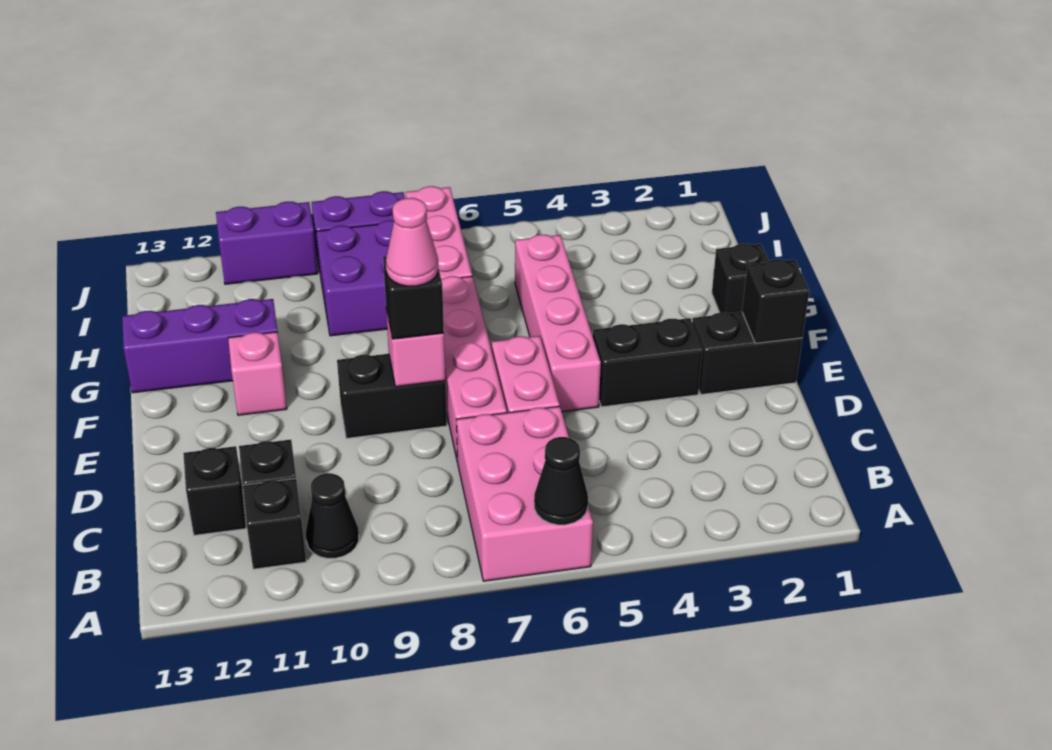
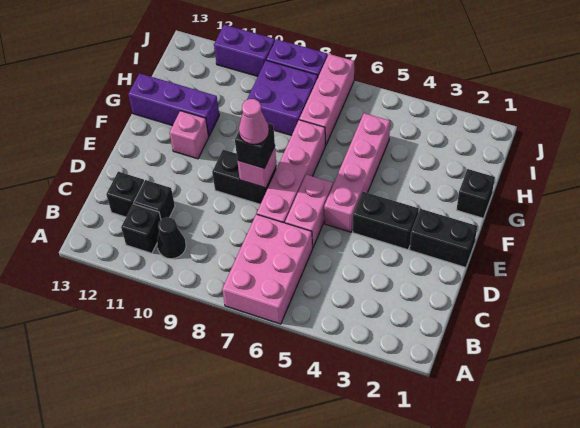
black cone A6 level 2 -> none
black brick E1 level 2 -> none

